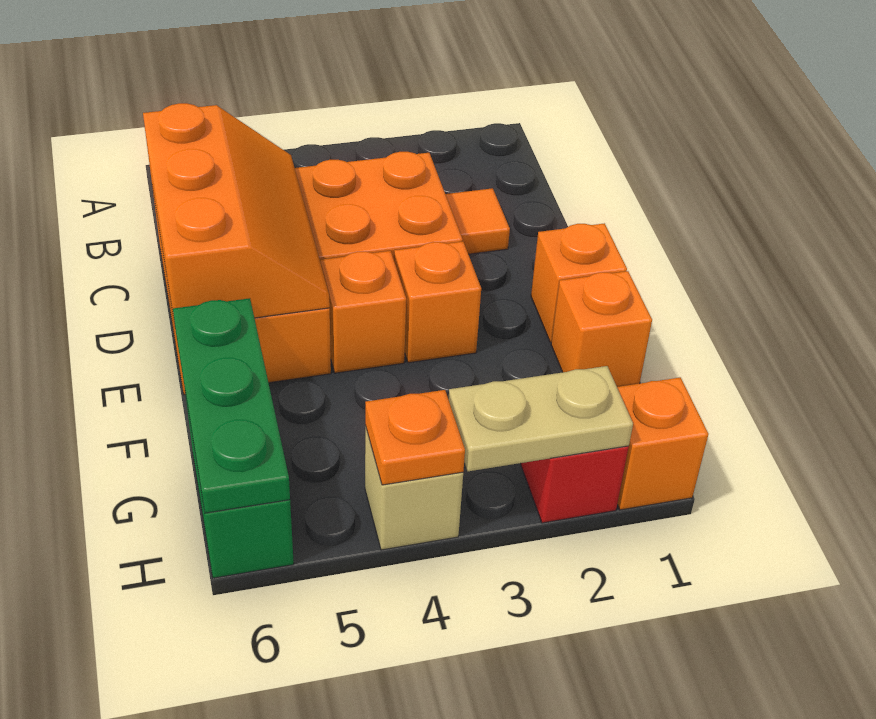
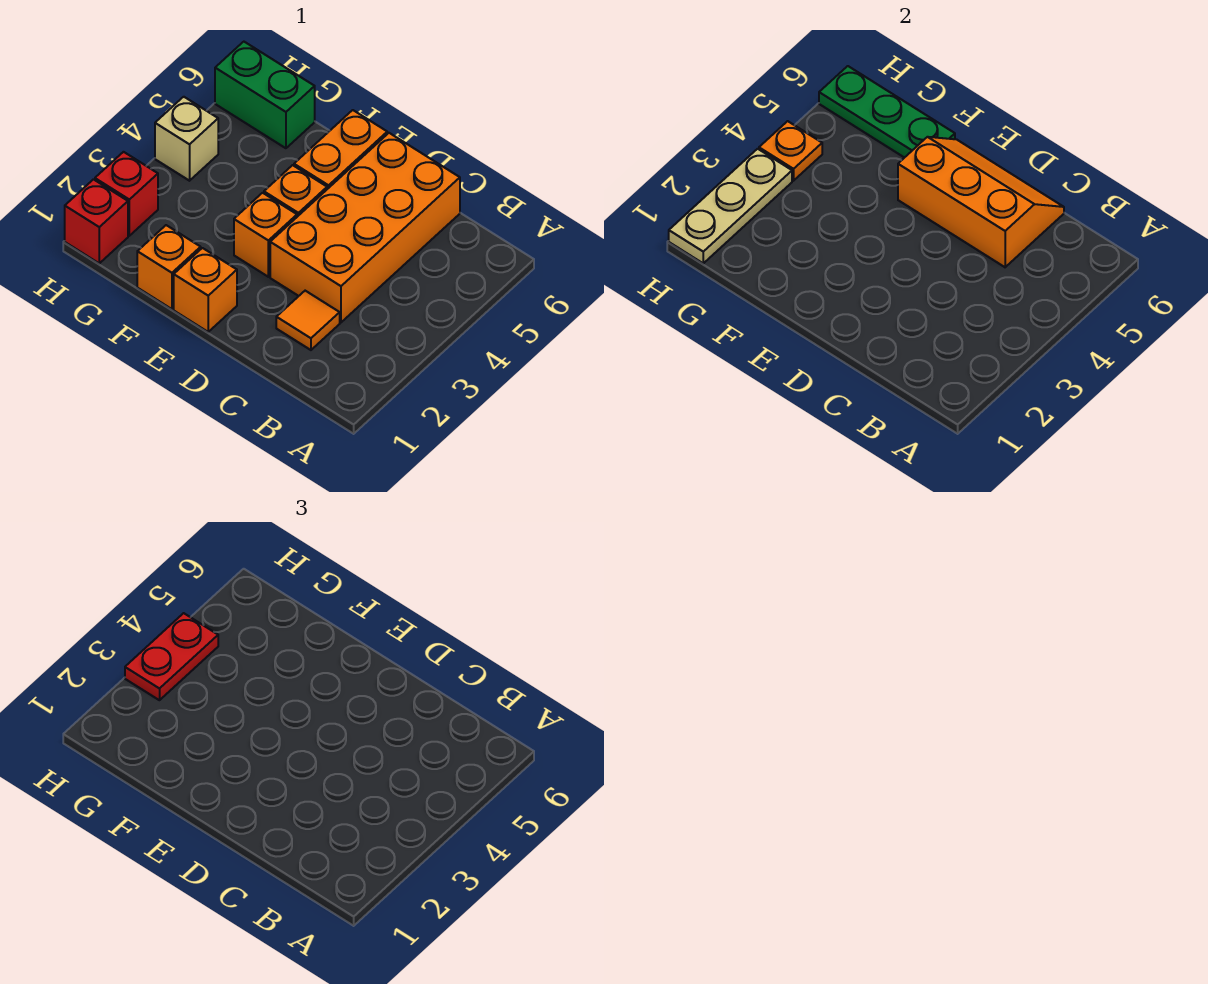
orange slope C5:E6 level 2 top 6 -> orange slope C5:E6 level 2 top 5
orange brick H1 level 1 -> red brick H1 level 1
tan plate H2:H3 level 2 -> tan plate H1:H3 level 2
none -> red plate H3:H4 level 3

